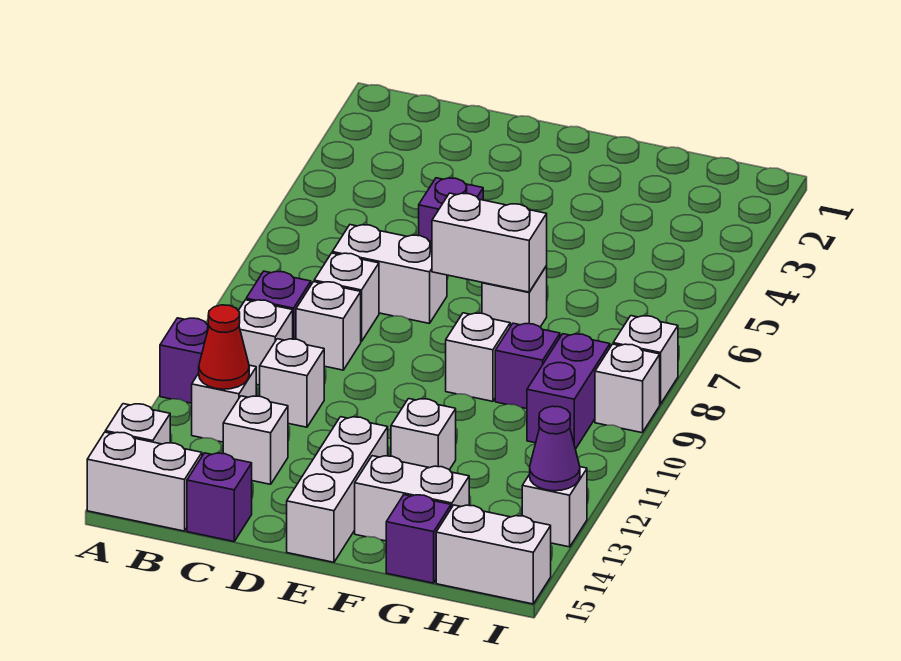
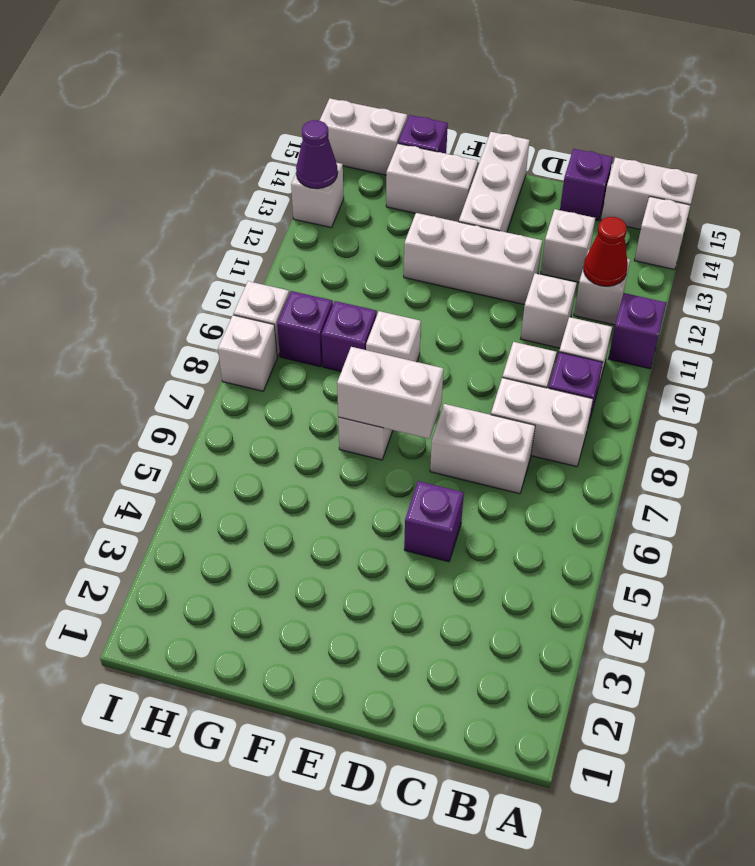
white brick C8 level 1 -> white brick B8:C8 level 1
white brick F12 level 1 -> white brick D12:F12 level 1
purple brick H9:H10 level 1 -> purple brick H9 level 1

